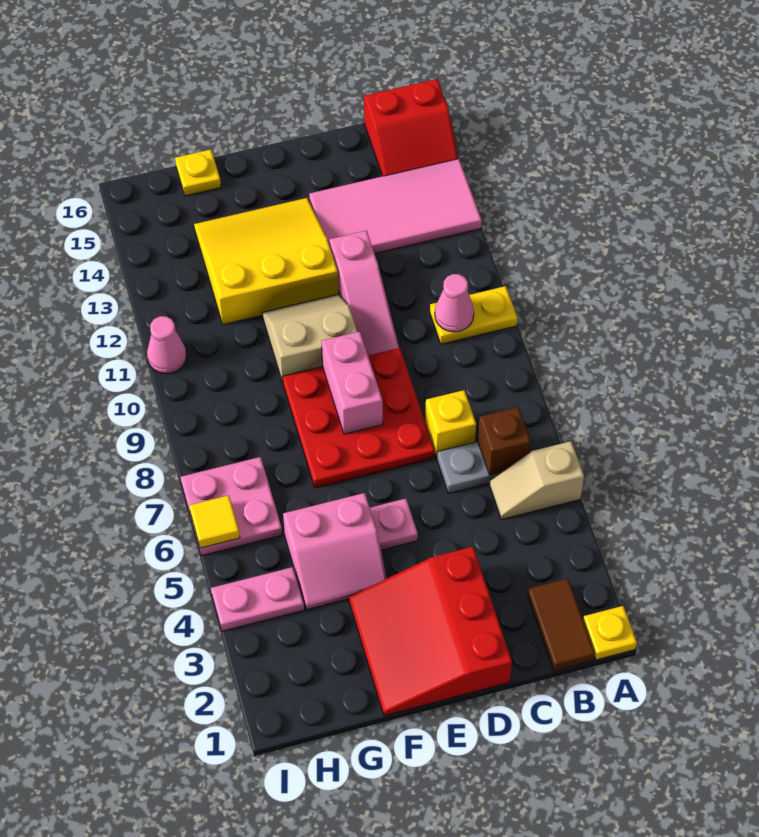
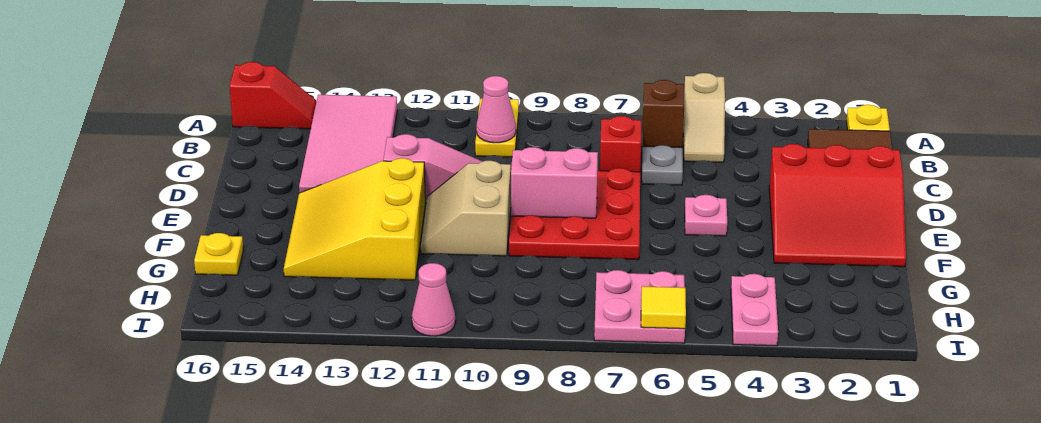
red slope A15:B16 level 1 top 16 -> red slope A15:A16 level 1 top 16
yellow brick C7 level 1 -> red brick C7 level 1
pink slope F4:G5 level 1 top 5 -> none

